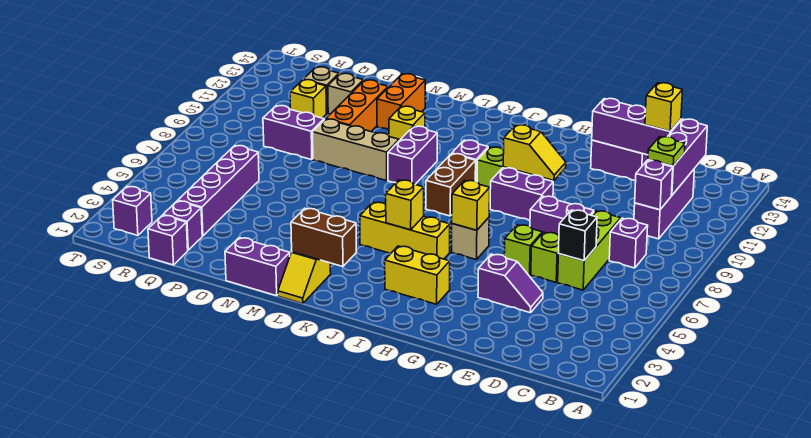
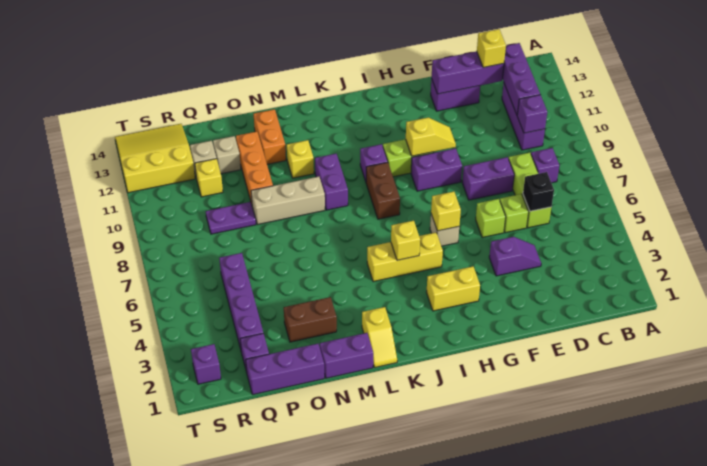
lime plate C11 level 3 -> none
brown brick K2:L2 level 2 -> brown brick N3:O3 level 1
purple brick P9:Q9 level 1 -> purple plate P9:Q9 level 1
purple brick Q1 level 1 -> purple brick O1:Q1 level 1
none -> yellow slope R12:T14 level 1 top 12

